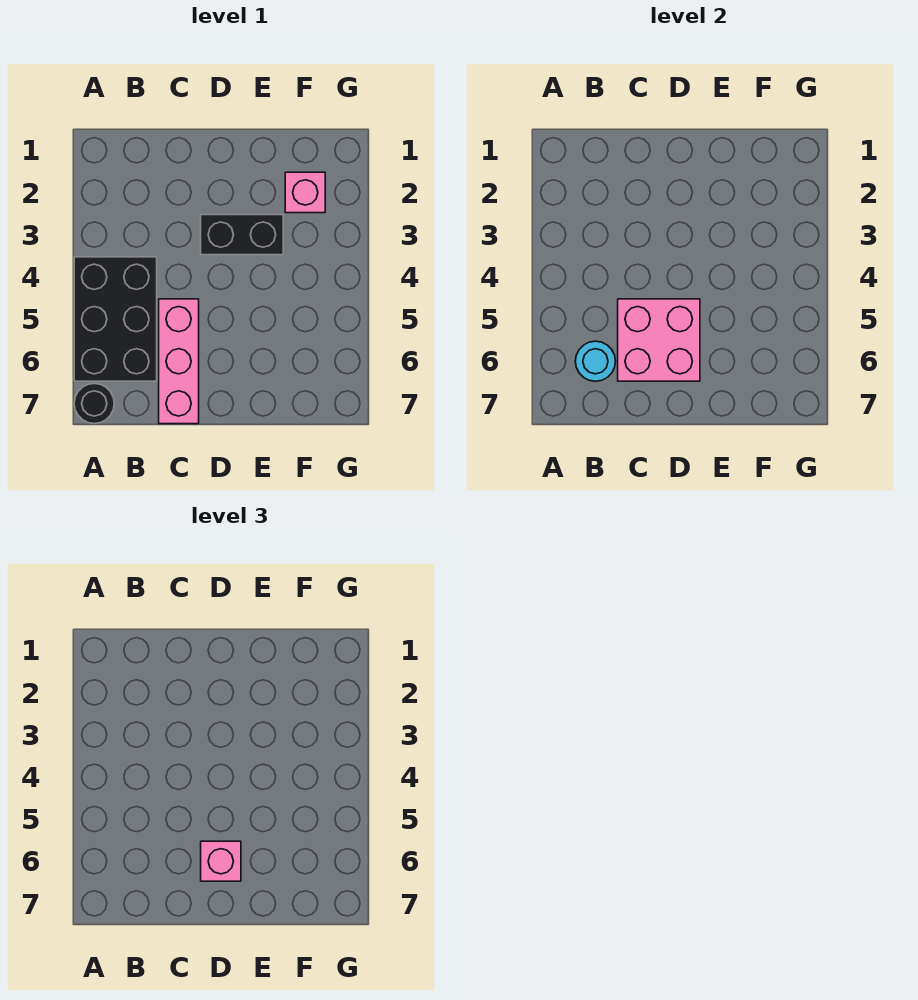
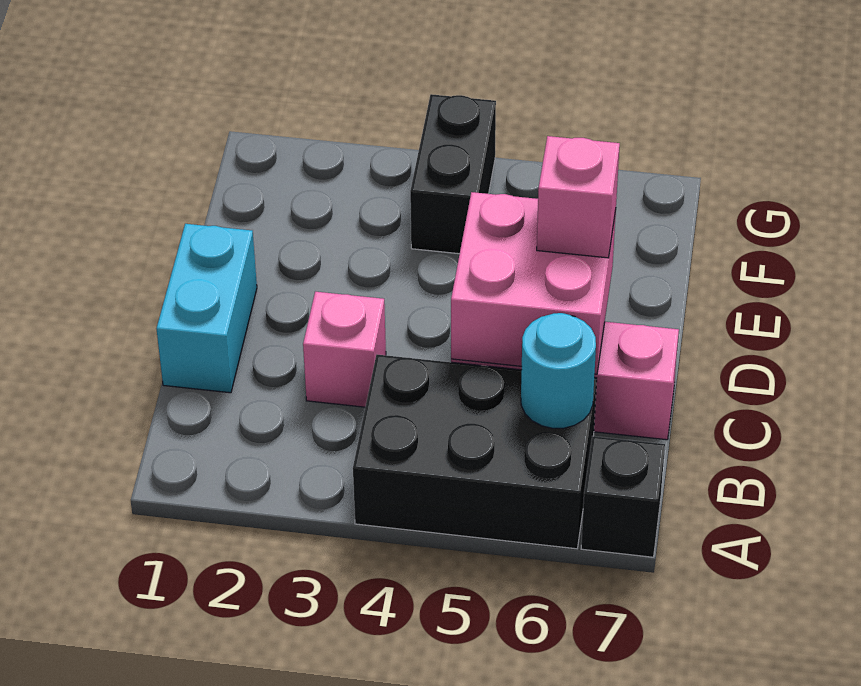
black round brick A7 level 1 -> black brick A7 level 1
none -> cyan brick C1:D1 level 1
black brick D3:E3 level 1 -> black brick F4:G4 level 1
pink brick F2 level 1 -> pink brick C3 level 1

